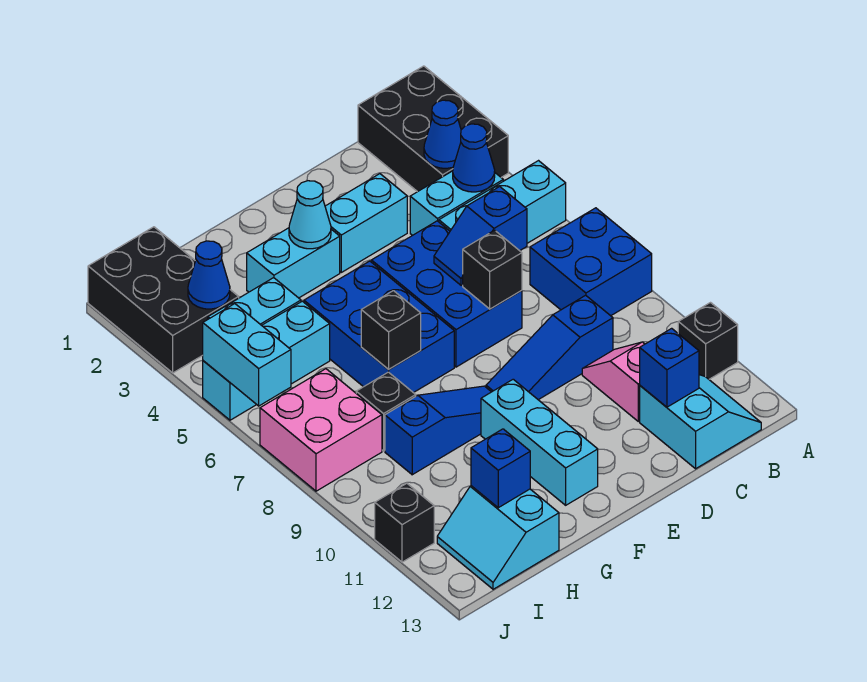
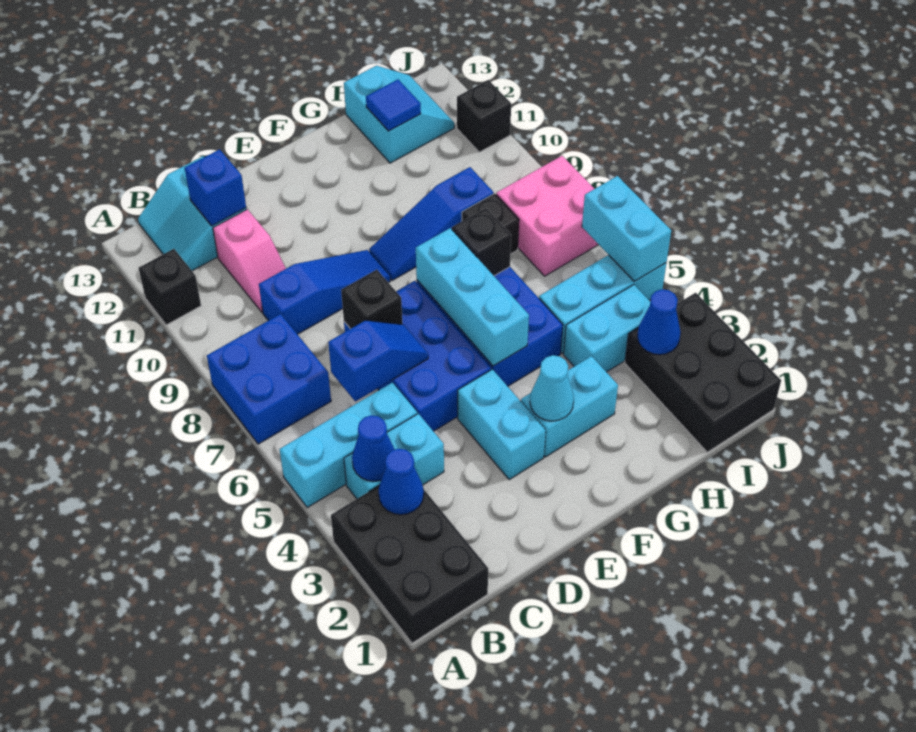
cyan brick D3:E3 level 1 -> cyan brick E3:E4 level 1
cyan brick F10:F12 level 1 -> cyan brick F5:F7 level 2
blue brick H12 level 2 -> blue tile H12 level 2

